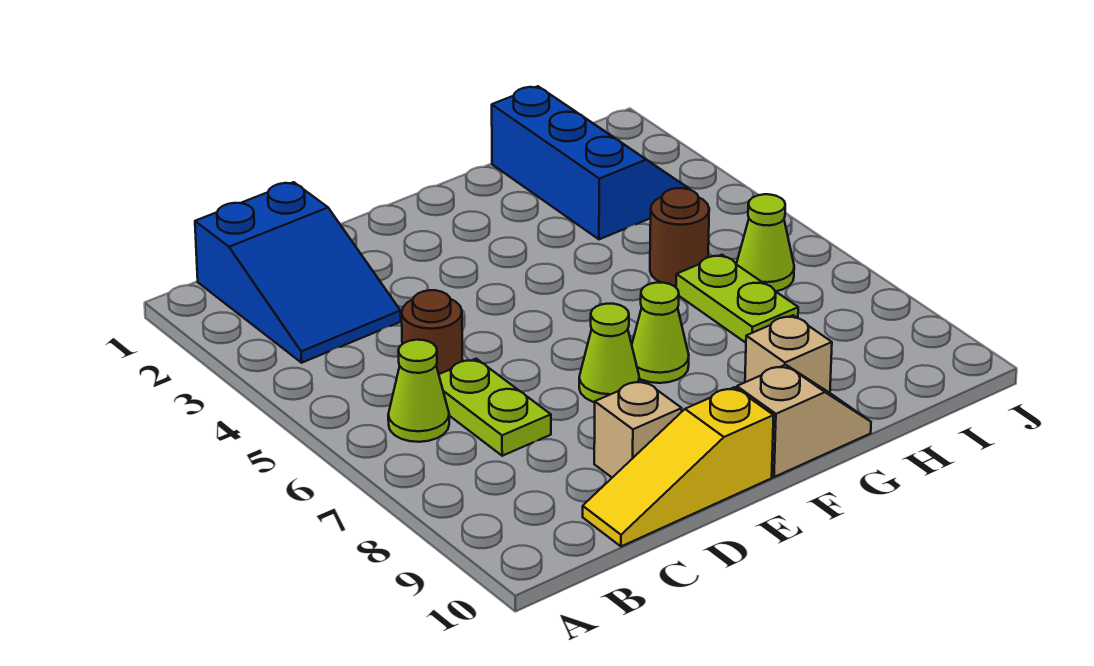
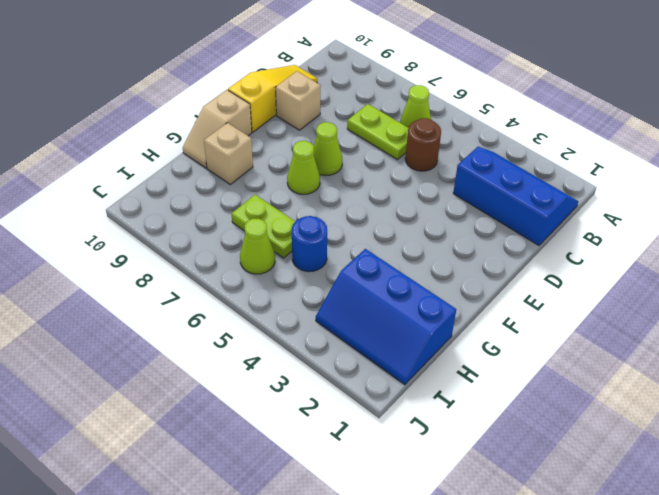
blue slope B1:C3 level 1 top 1 -> blue slope B1:C3 level 1 top C
brown round brick H5 level 1 -> blue round brick H5 level 1

